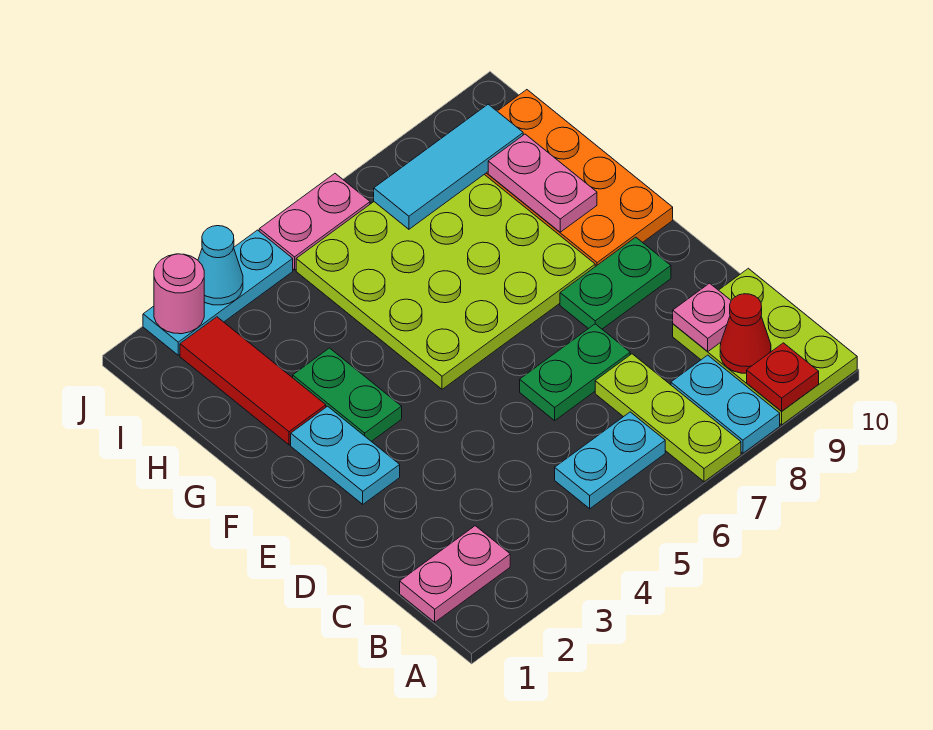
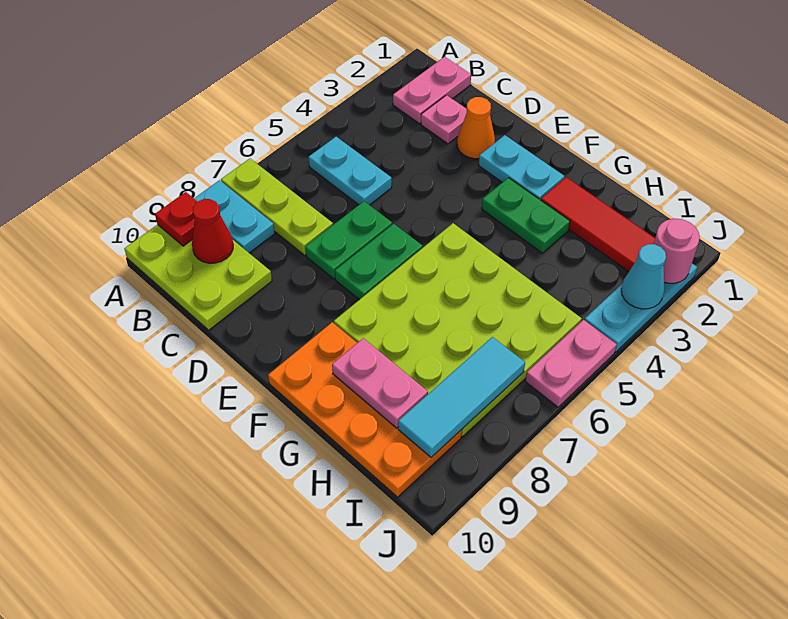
cyan plate B5:B6 level 1 -> cyan plate B5:C5 level 1
pink plate C9 level 2 -> pink plate C2 level 1
none -> orange cone D2 level 1
green plate E8:E9 level 1 -> green plate E6:E7 level 1

